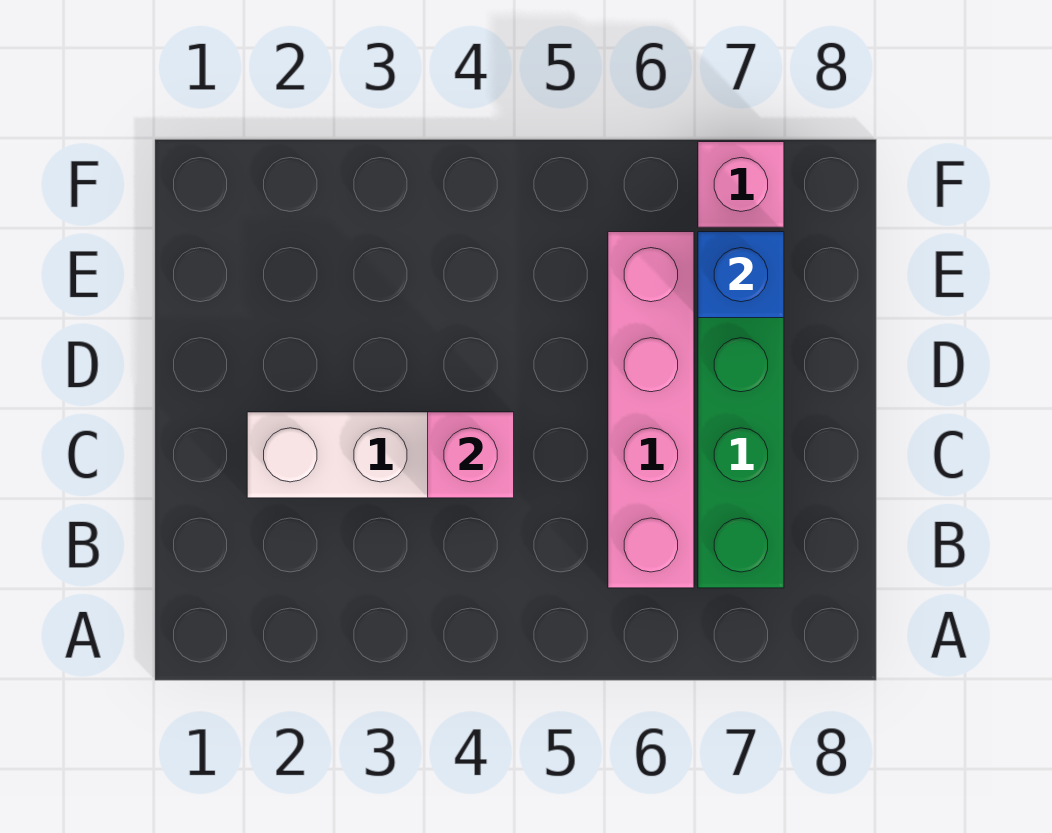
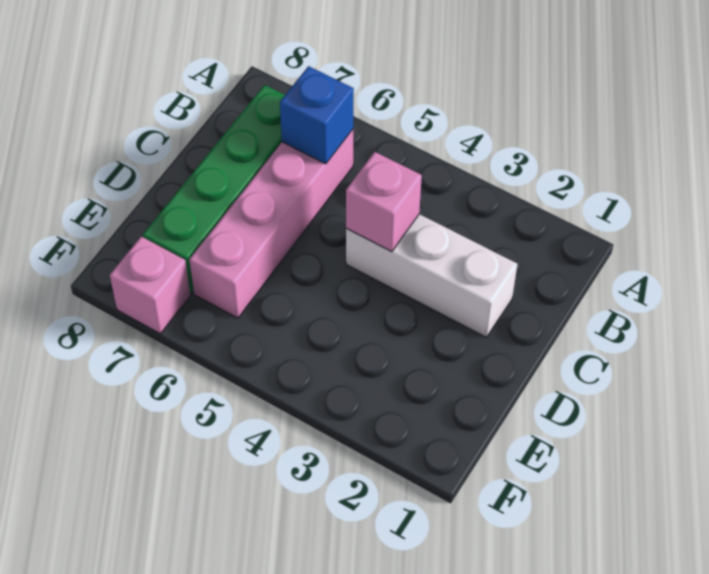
blue brick E7 level 2 -> blue brick B6 level 2

